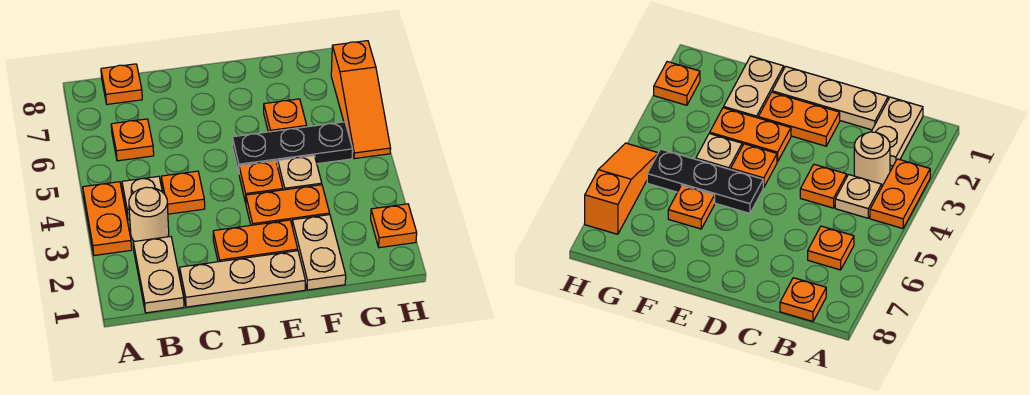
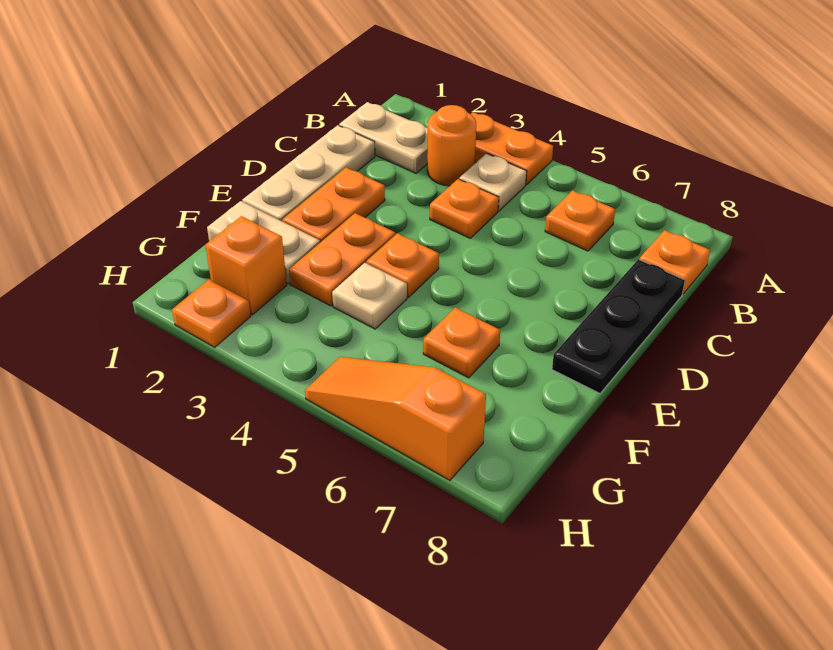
tan round brick B3 level 1 -> orange round brick B3 level 1
black plate E5:G5 level 1 -> black plate C8:E8 level 1
none -> orange brick G2 level 1

